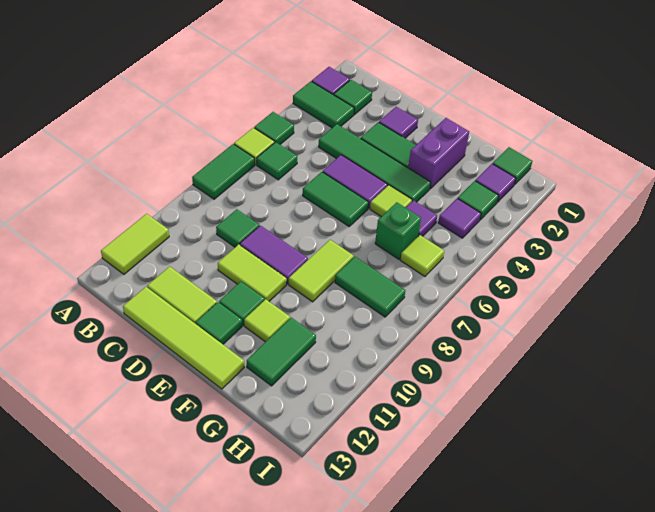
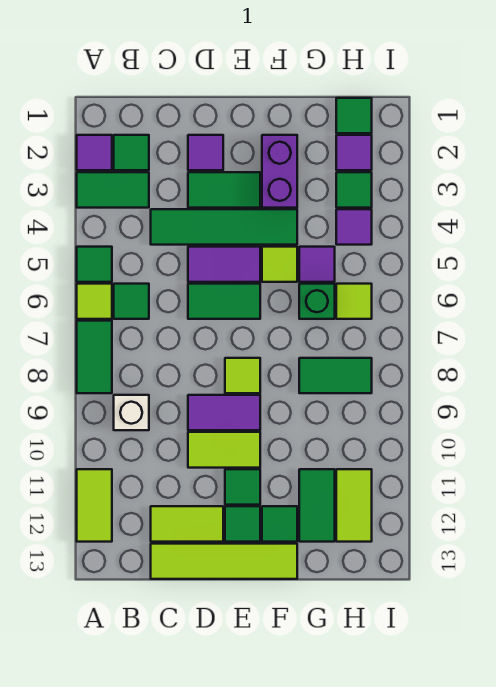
none -> white brick B9 level 1
green tile C9 level 1 -> green tile F12 level 1
lime tile F8:F9 level 1 -> lime tile H11:H12 level 1
lime tile F11 level 1 -> lime tile E8 level 1

